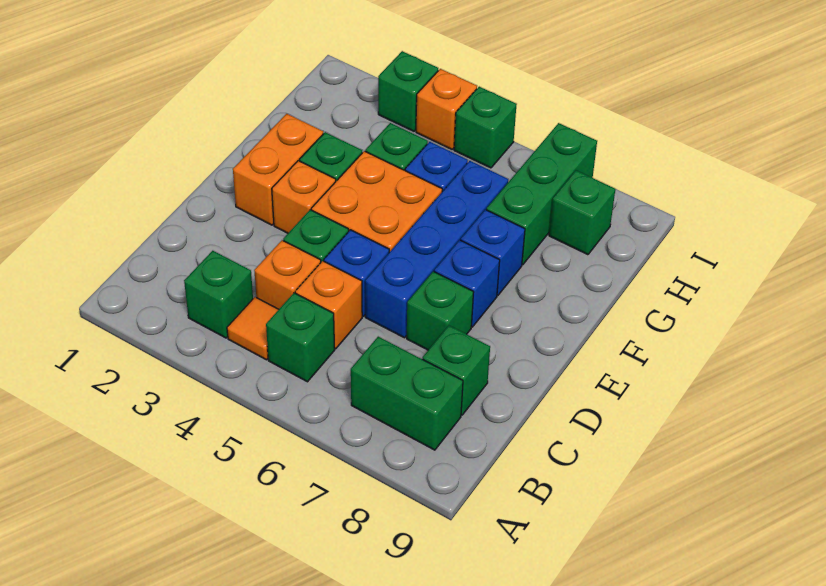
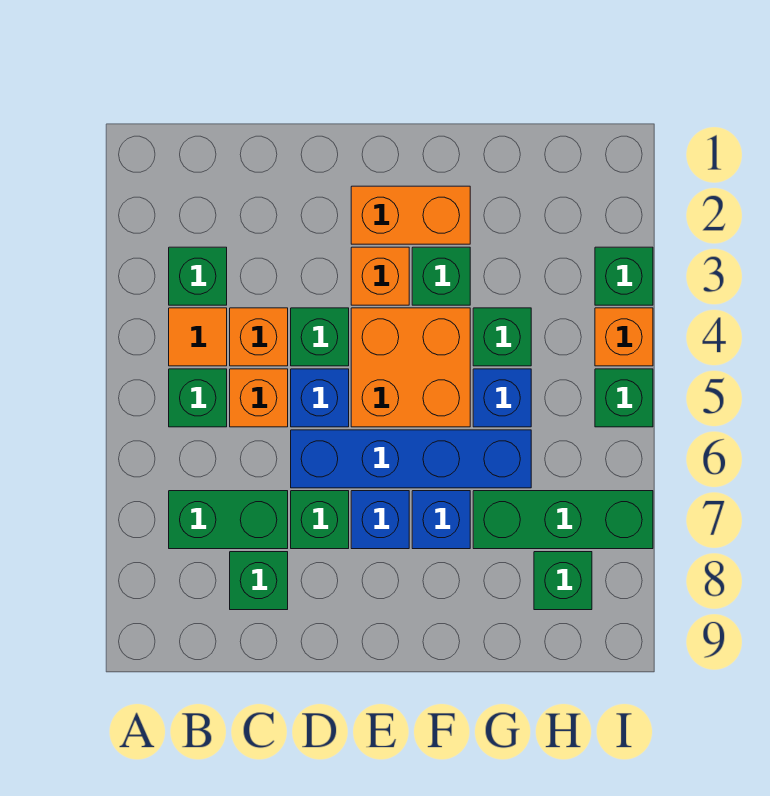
green brick B7:B8 level 1 -> green brick B7:C7 level 1

